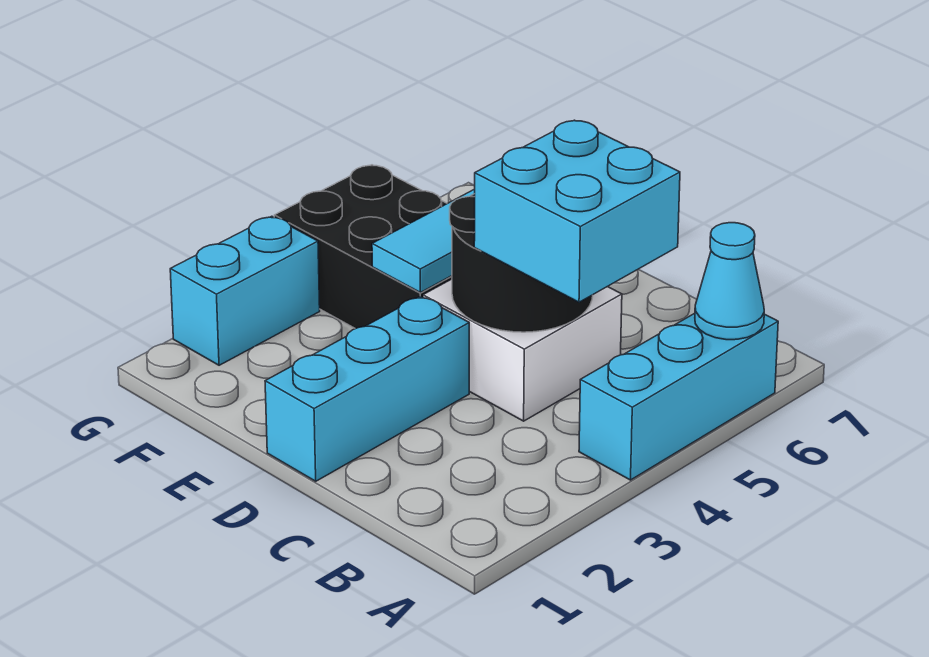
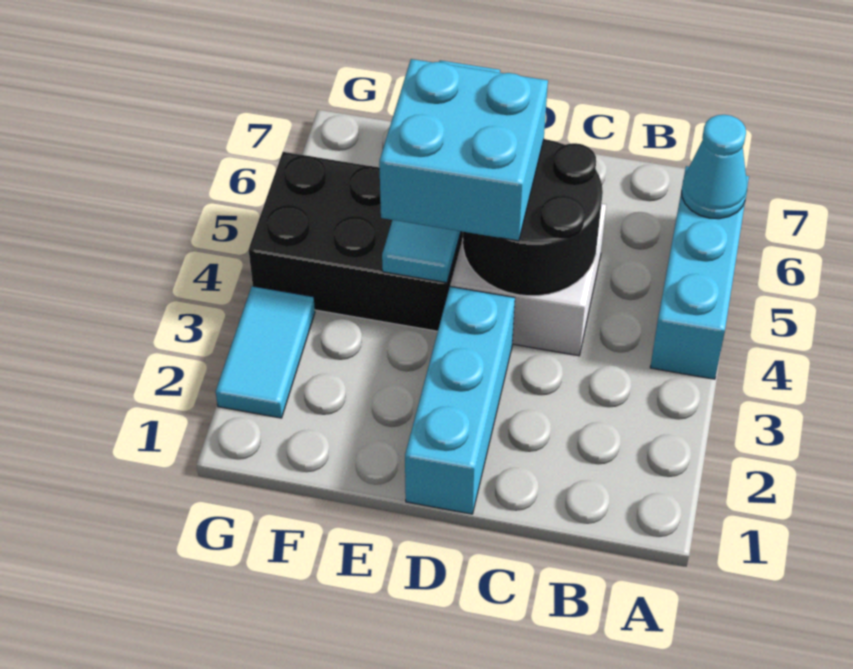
cyan brick B4:C5 level 3 -> cyan brick D4:E5 level 3
cyan brick G2:G3 level 1 -> cyan tile G2:G3 level 1

